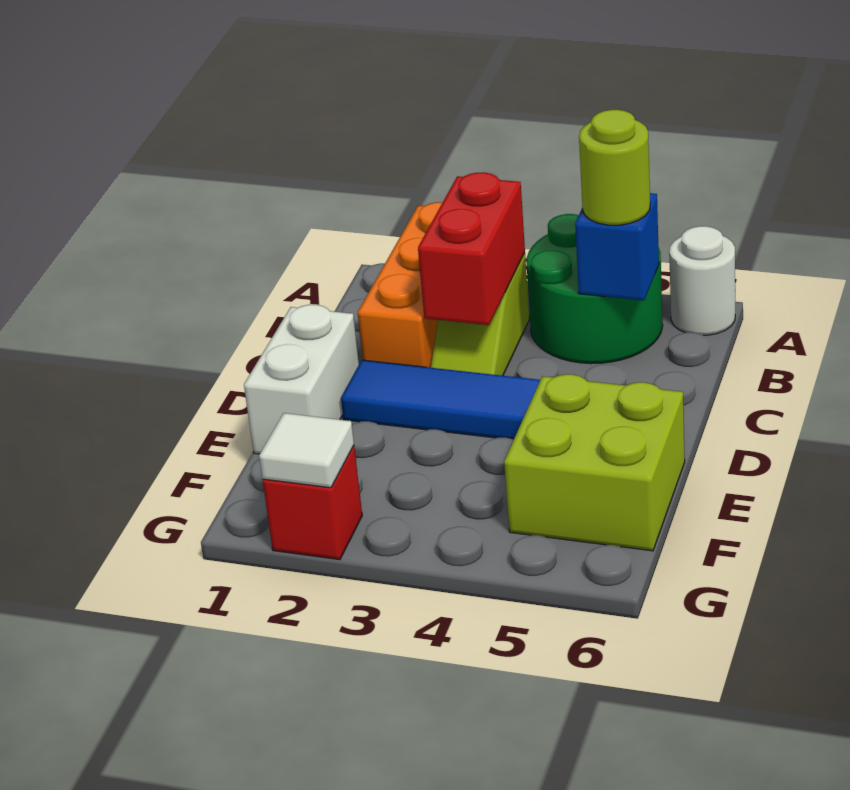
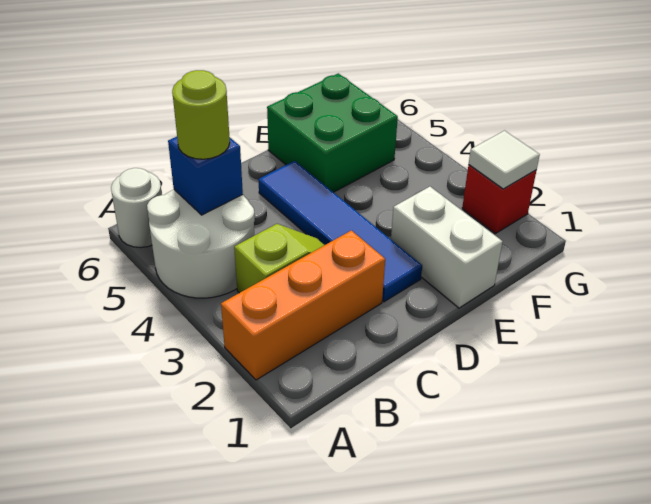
green round brick A4:B5 level 1 -> white round brick A4:B5 level 1
red brick B3:C3 level 2 -> none
white brick D1:E1 level 1 -> white brick E1:E2 level 1
lime brick E5:F6 level 1 -> green brick E5:F6 level 1

